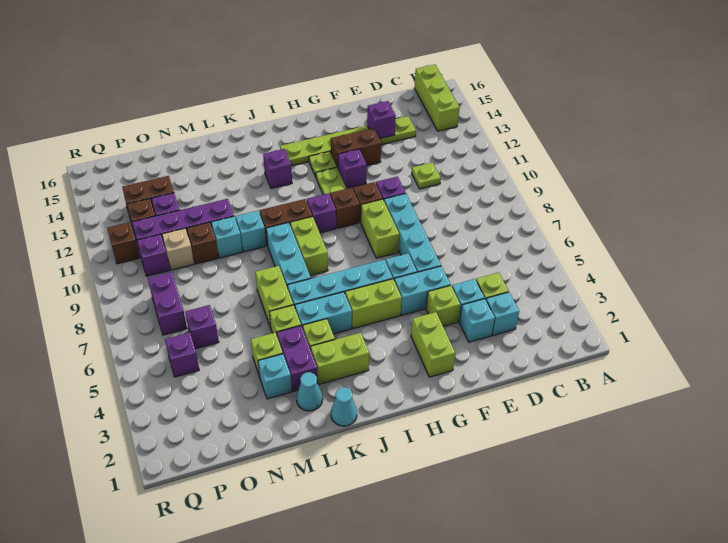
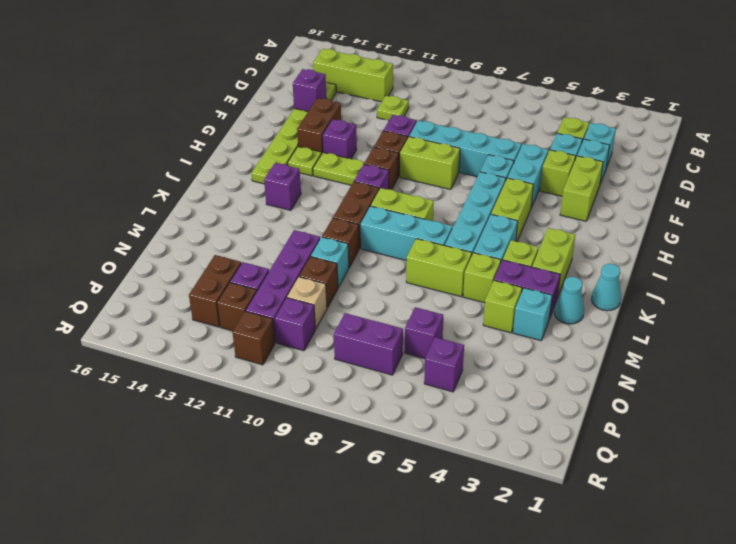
lime brick B14:B16 level 1 -> lime brick C12:C14 level 1
lime brick G2:G3 level 1 -> lime brick F3:G3 level 1
cyan brick L10 level 1 -> brown brick L10 level 1

